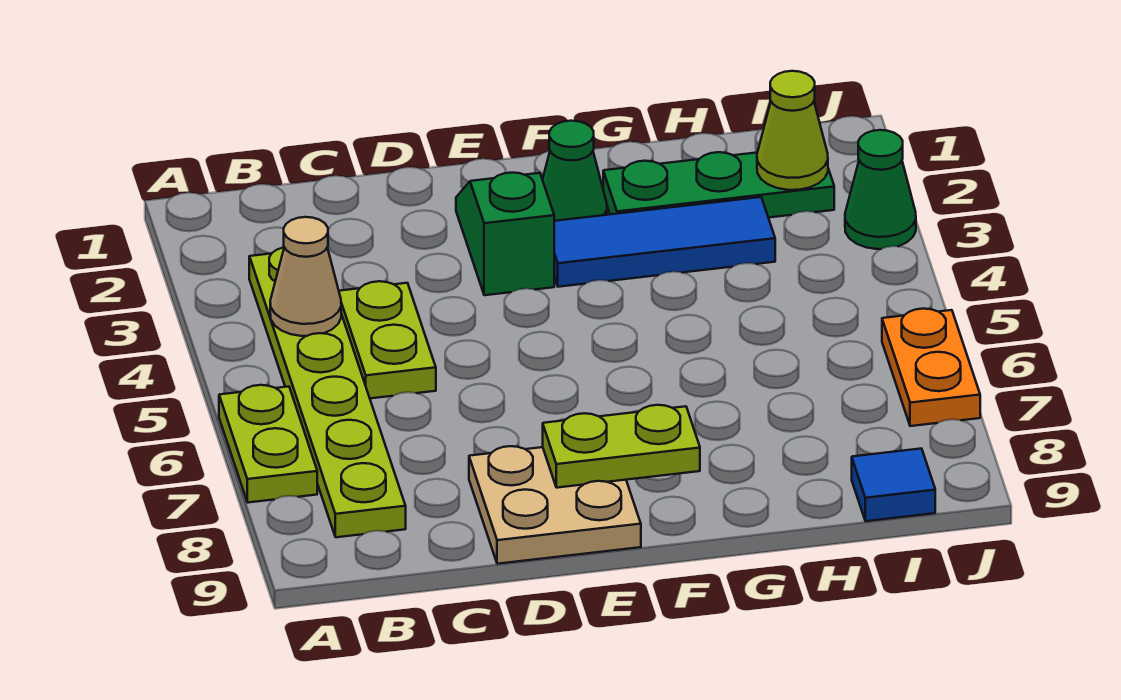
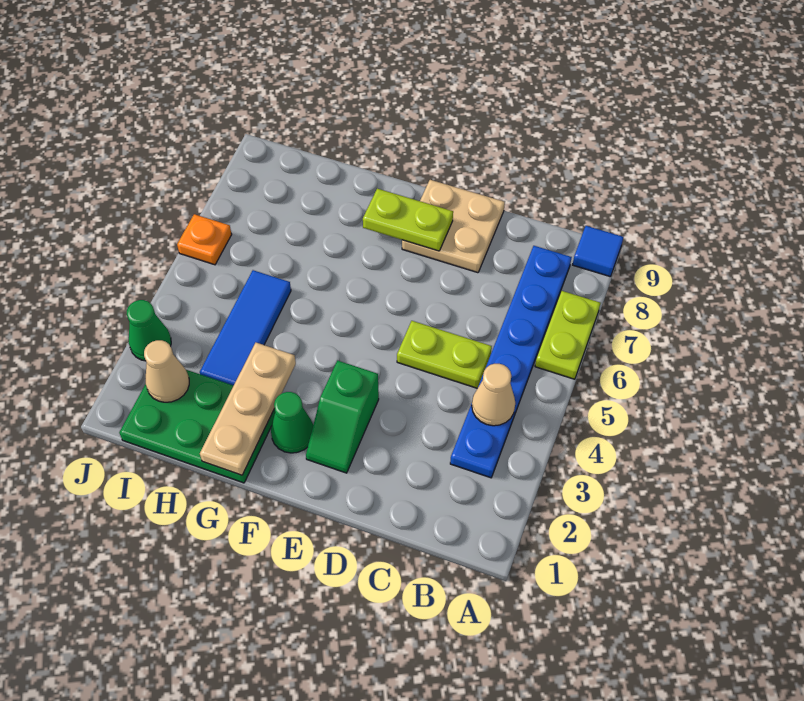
lime plate B3:B8 level 1 -> blue plate B3:B8 level 1
lime plate C4:C5 level 1 -> lime plate C5:D5 level 1
blue tile F3:H3 level 1 -> blue tile H3:H5 level 1
none -> tan plate G1:G3 level 2
green plate G2:I2 level 1 -> green plate G1:I2 level 1
lime cone I2 level 2 -> tan cone I2 level 2
blue tile I9 level 1 -> blue tile A9 level 1
orange plate J6:J7 level 1 -> orange plate J6 level 1

